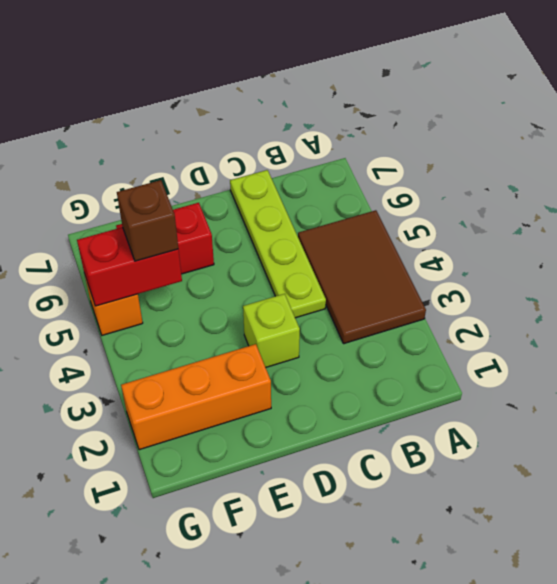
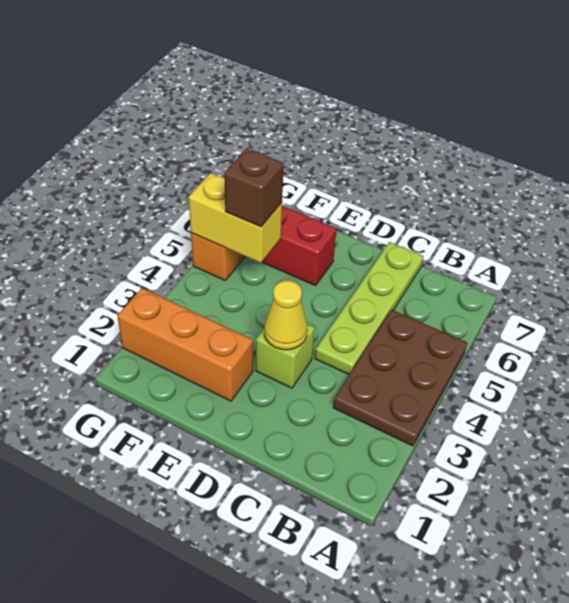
brown tile A3:B5 level 1 -> brown plate A3:B5 level 1
none -> yellow cone D3 level 2
red brick F5:G5 level 2 -> yellow brick F5:G5 level 2

